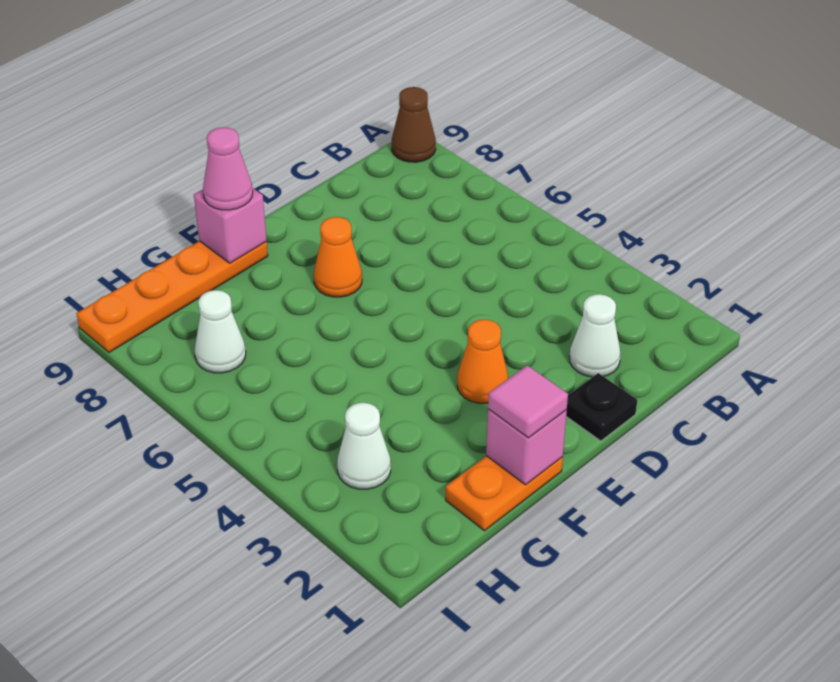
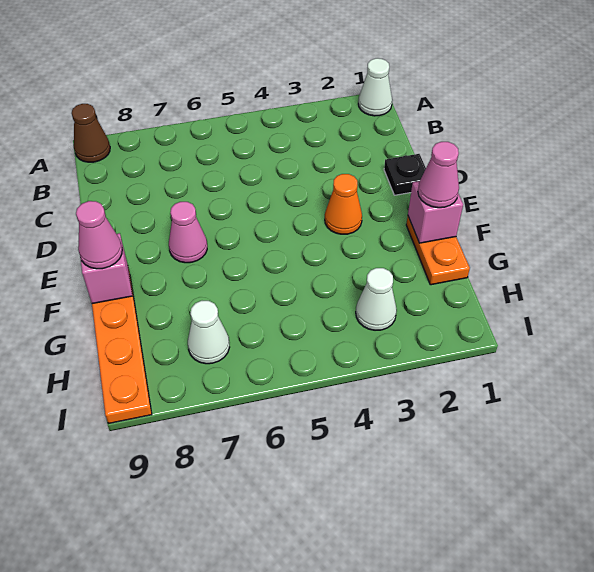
white cone C2 level 1 -> white cone A1 level 1
orange cone E7 level 1 -> pink cone E7 level 1
pink tile F1 level 3 -> pink cone F1 level 3

